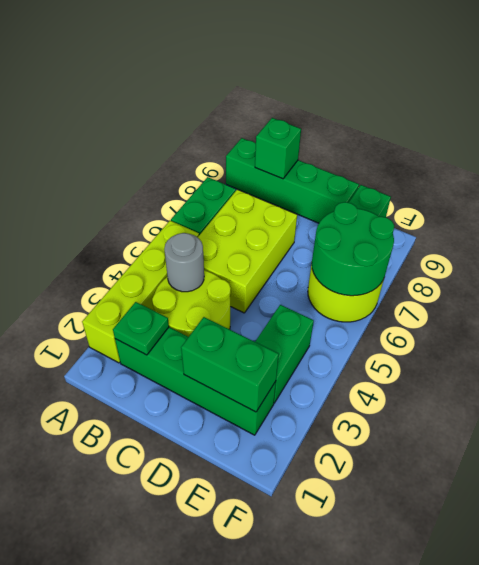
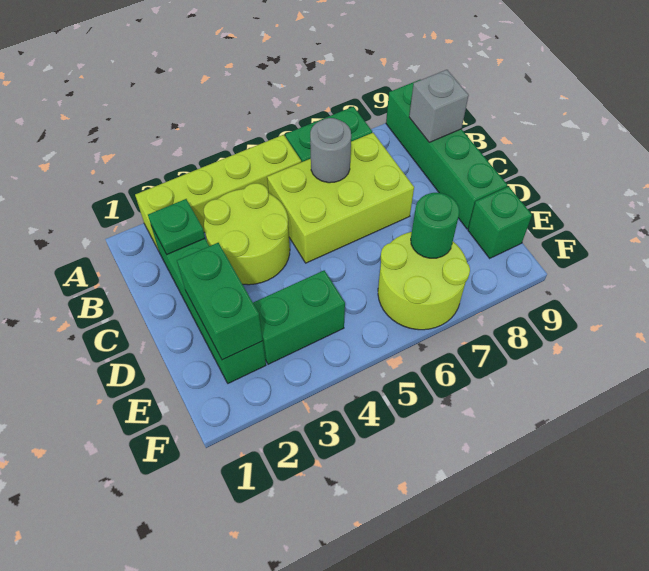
grey round brick B4 level 2 -> grey round brick B6 level 2
green brick B9 level 2 -> grey brick B9 level 2
green round brick E6:F7 level 2 -> green round brick E7 level 2

